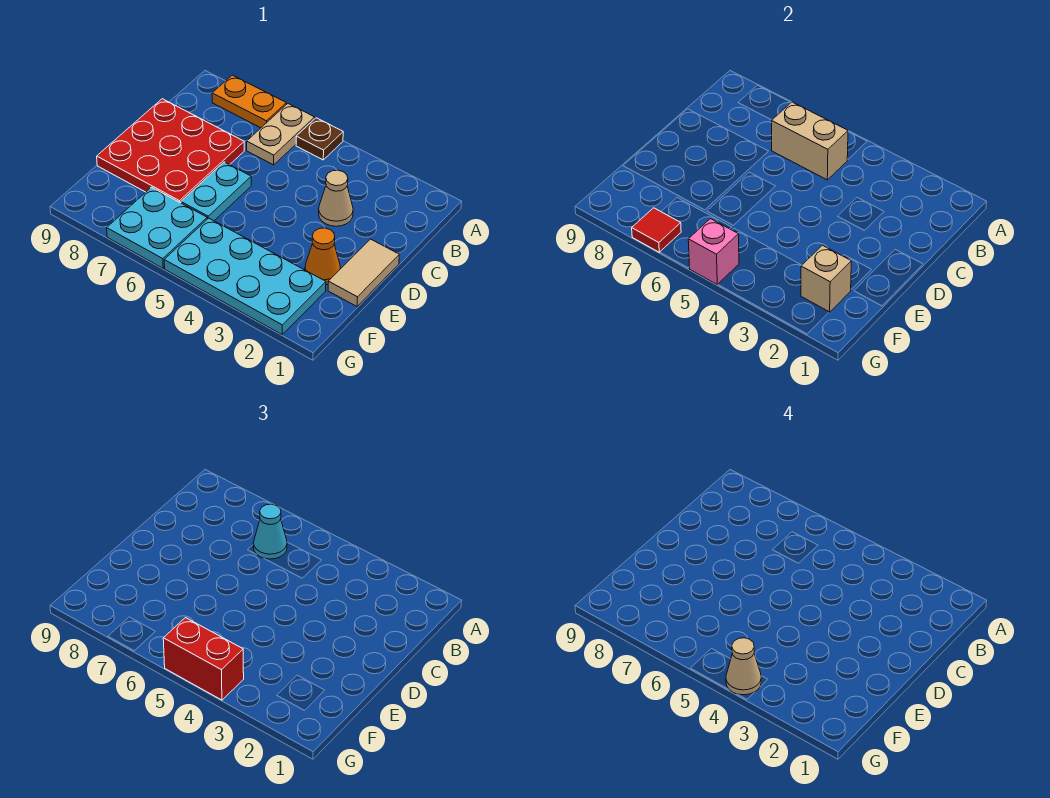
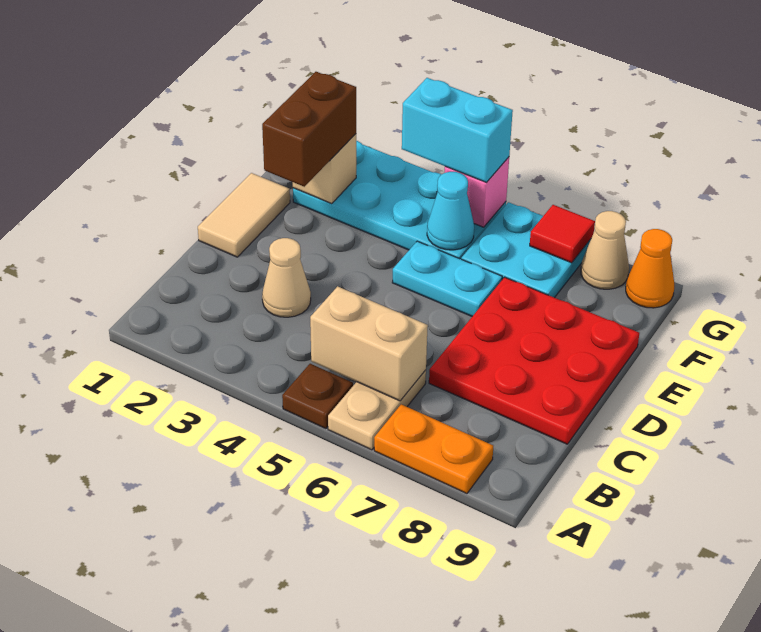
cyan cone B6 level 3 -> cyan cone F5 level 2
cyan plate D6:E6 level 1 -> cyan plate E5:E6 level 1
orange cone E2 level 1 -> orange cone G9 level 1
none -> brown brick E2:F2 level 3
red brick G4:G5 level 3 -> cyan brick G4:G5 level 3
tan cone G4 level 4 -> tan cone G8 level 1

